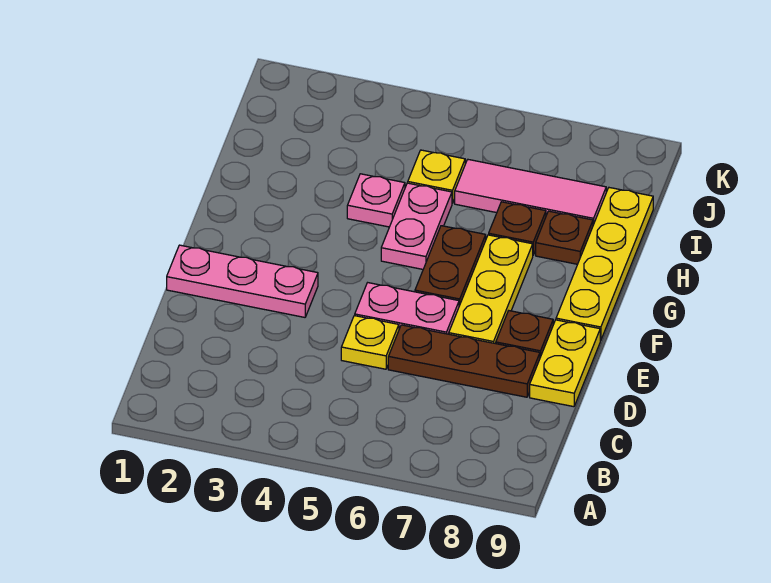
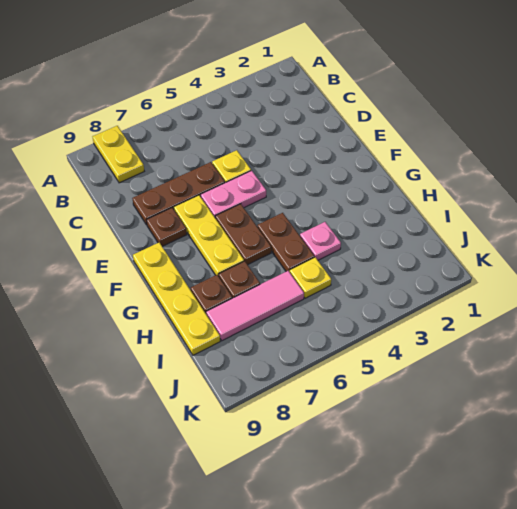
yellow plate D9:E9 level 1 -> yellow plate A8:B8 level 1
pink plate E1:E3 level 1 -> none
pink plate G5:H5 level 1 -> brown plate G5:H5 level 1

